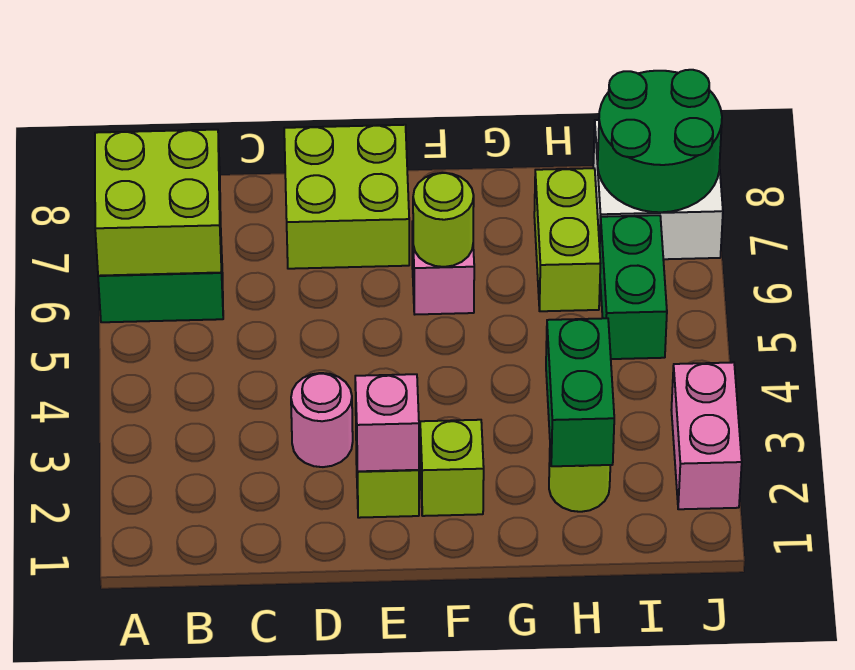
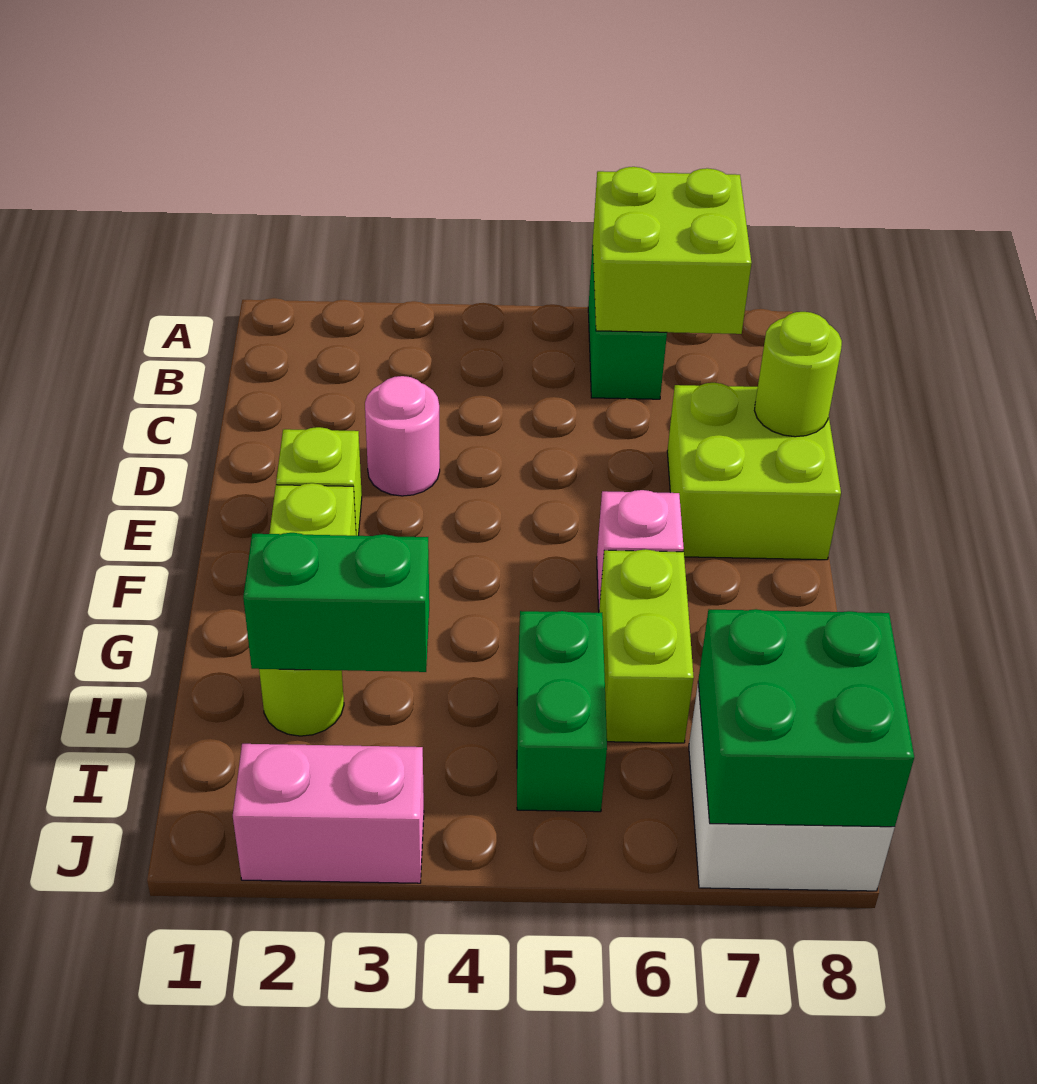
pink brick E2 level 2 -> none
lime round brick F6 level 2 -> lime round brick D8 level 2
lime brick H6:H7 level 1 -> lime brick G6:H6 level 1
green brick I5:I6 level 1 -> green brick H5:I5 level 1
green round brick I7:J8 level 2 -> green brick I7:J8 level 2

